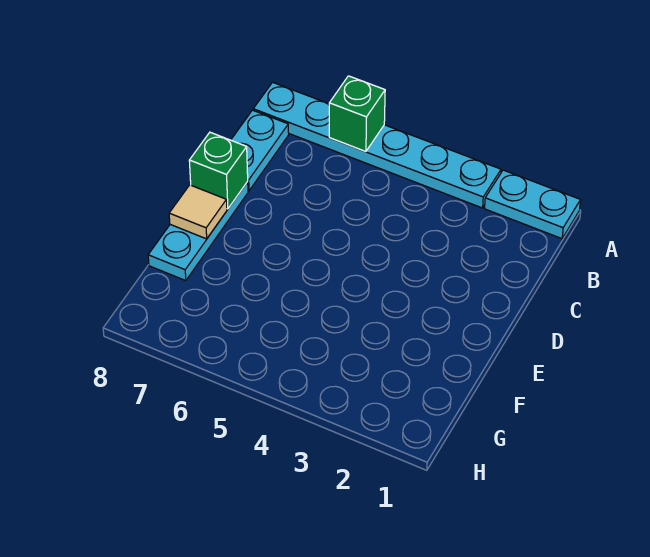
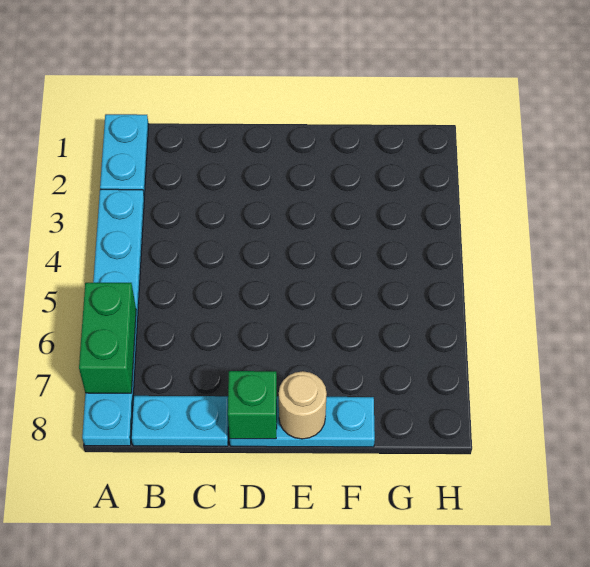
green brick A6 level 2 -> green brick A6:A7 level 2
tan tile E8 level 2 -> tan round brick E8 level 2

